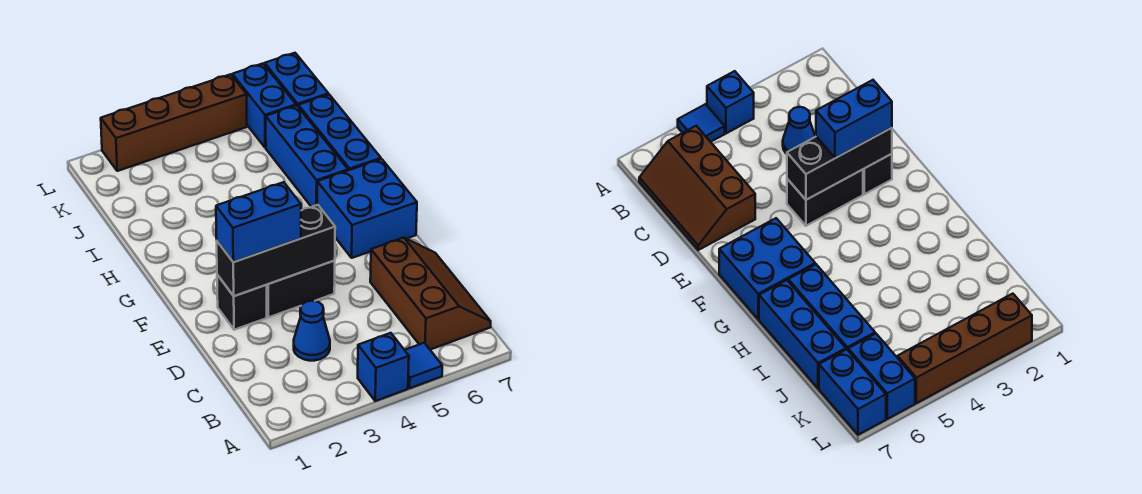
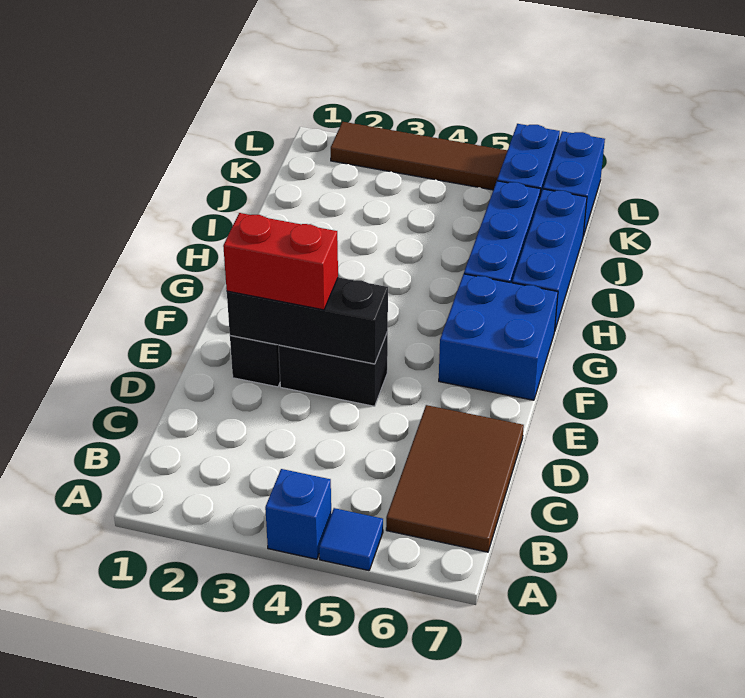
brown slope B6:D7 level 1 top 6 -> brown tile B6:D7 level 1
blue cone C3 level 1 -> none
blue brick E2:E3 level 3 -> red brick E2:E3 level 3
brown brick L2:L5 level 1 -> brown tile L2:L5 level 1

